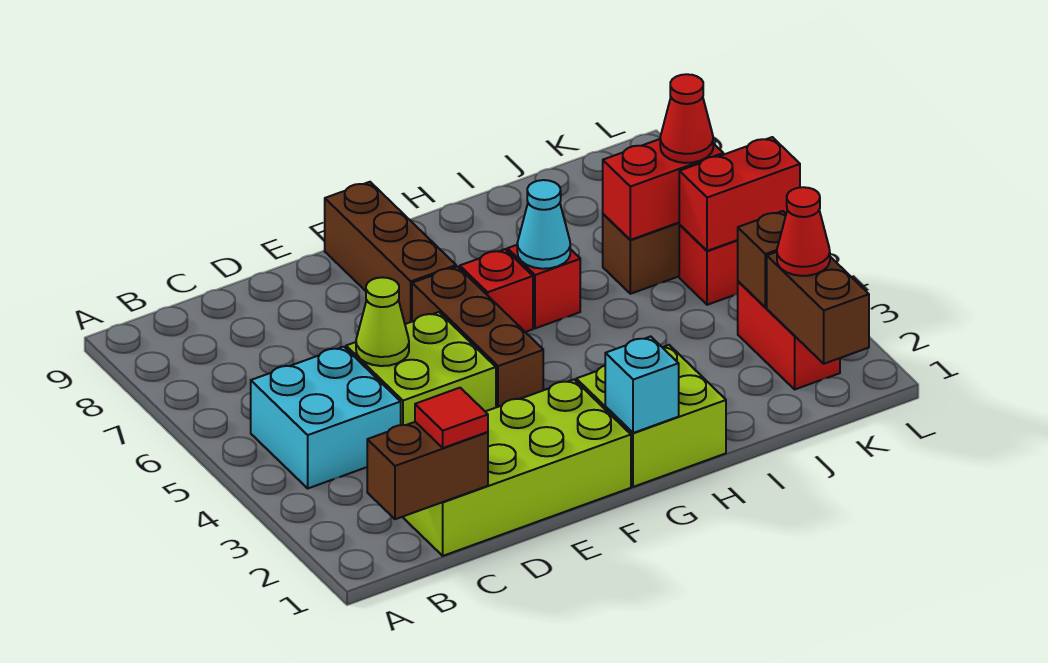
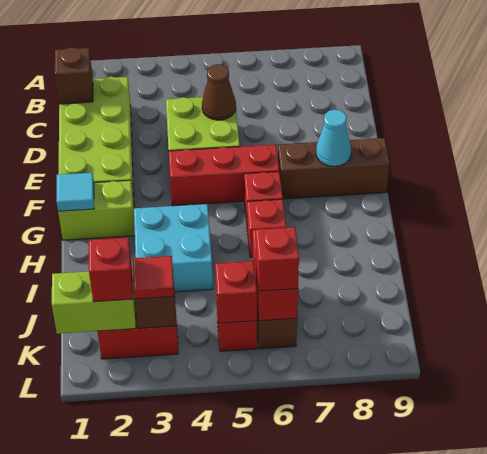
brown brick B1:C1 level 2 -> brown brick C1 level 2
cyan brick B4:C5 level 1 -> cyan brick H3:I4 level 1
red tile C1 level 3 -> red tile K3 level 3
lime cone D5 level 2 -> brown cone D5 level 2
brown brick F4:F6 level 1 -> red brick F4:F6 level 1
lime brick G1:H2 level 1 -> lime brick G1:G2 level 1
cyan brick G1 level 2 -> cyan tile G1 level 2
cyan cone H6 level 2 -> cyan cone F8 level 2
brown brick K1:K2 level 2 -> lime brick K1:K2 level 2
red cone K2 level 3 -> red brick K2 level 3
red brick K5:L5 level 2 -> red brick K5 level 2
red cone K6 level 3 -> red brick K6 level 3

